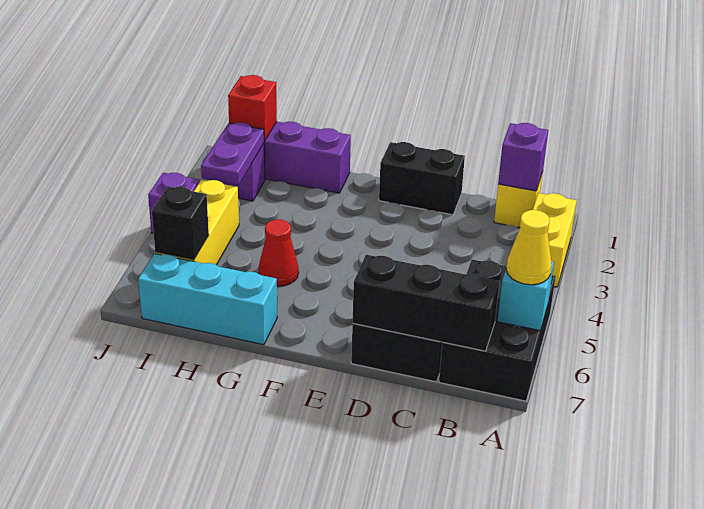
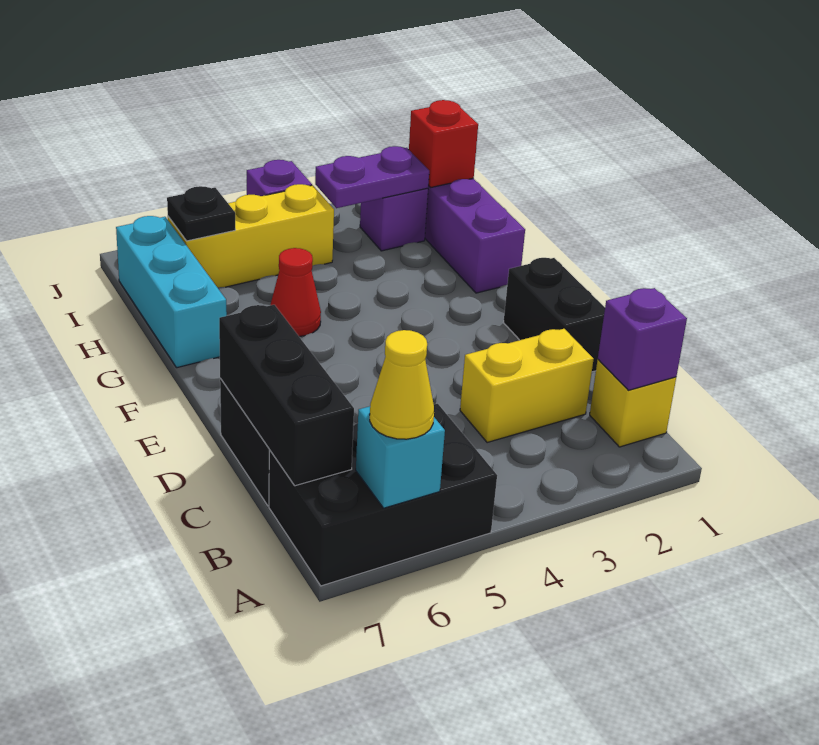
yellow brick A2:A3 level 1 -> yellow brick C2:C3 level 1
black brick I6 level 2 -> black plate I6 level 2

